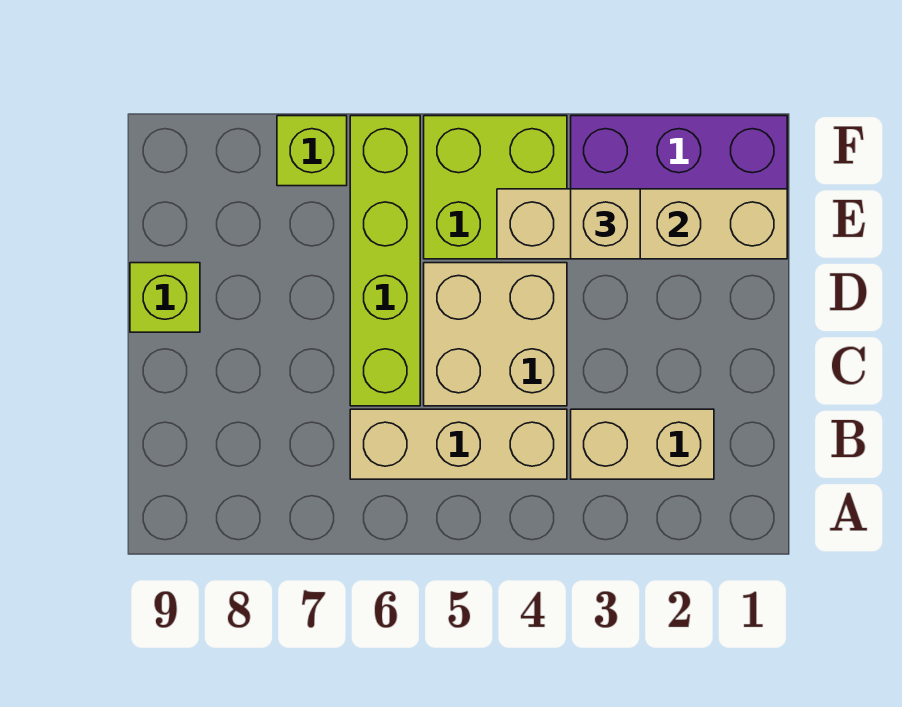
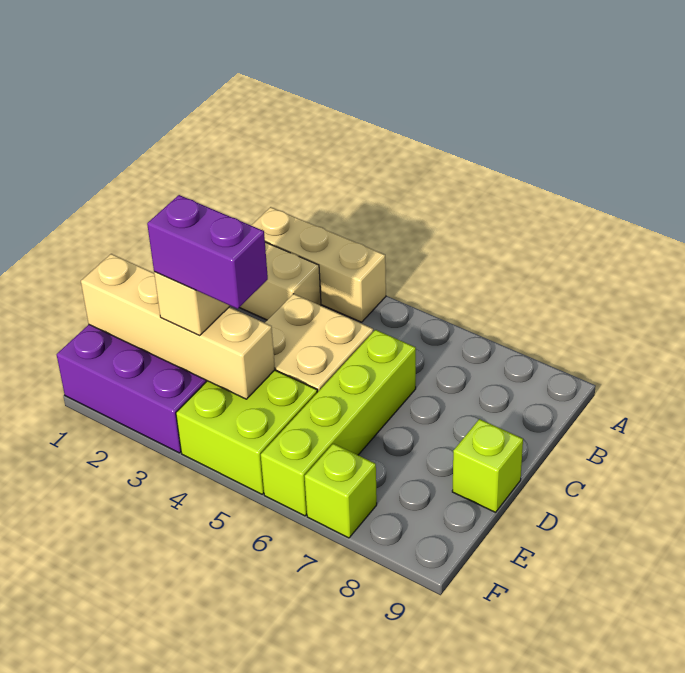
tan brick B4:B6 level 1 -> tan brick A2:A4 level 1
none -> purple brick E3:E4 level 4

